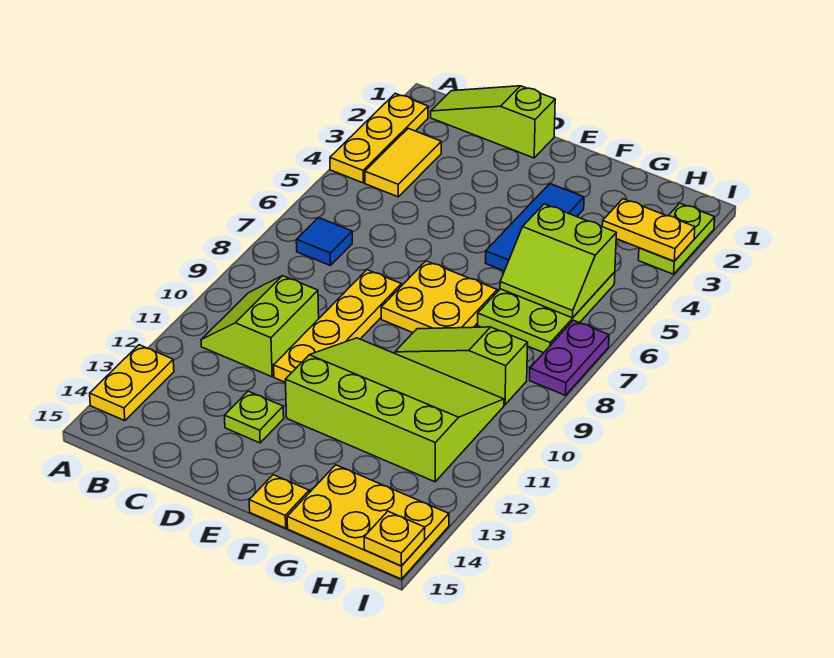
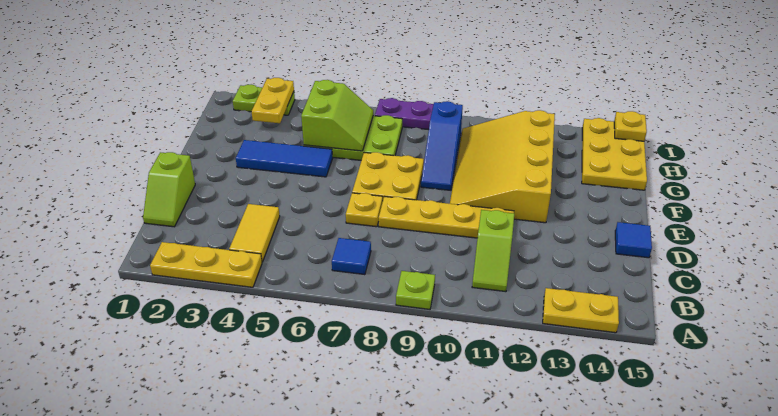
lime slope B1:D1 level 1 top D -> lime slope C1:D1 level 1 top D
yellow tile B3:B4 level 1 -> yellow tile B4:C4 level 1
lime slope B10:C11 level 1 top C -> lime slope B11:C11 level 1 top C
lime plate D13 level 1 -> lime plate A9 level 1
none -> blue tile D15 level 1
lime slope E10:H12 level 1 top 12 -> yellow slope E10:H12 level 1 top 12
lime slope F9:H9 level 1 top H -> blue slope F9:H9 level 1 top H
yellow plate F15 level 1 -> yellow plate D7 level 1

